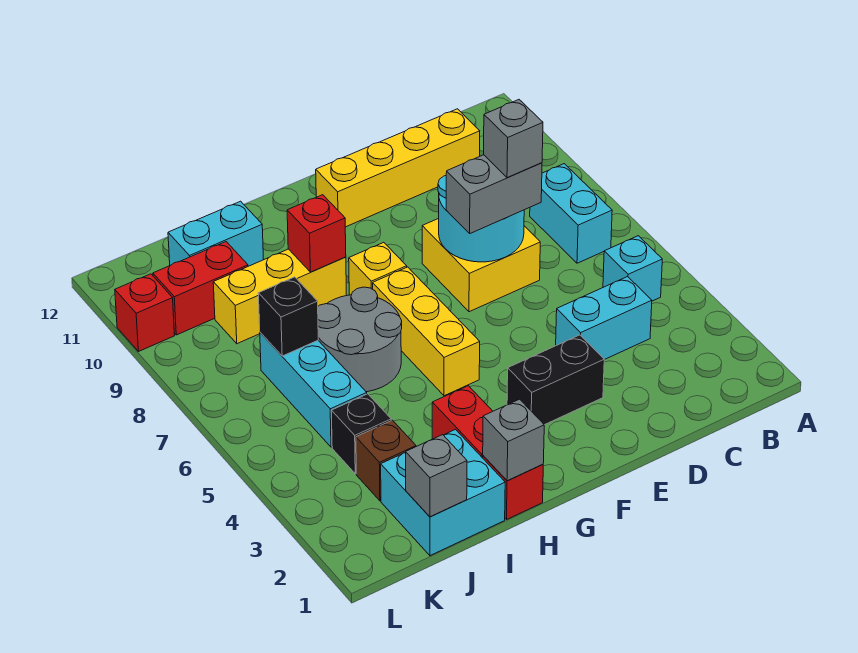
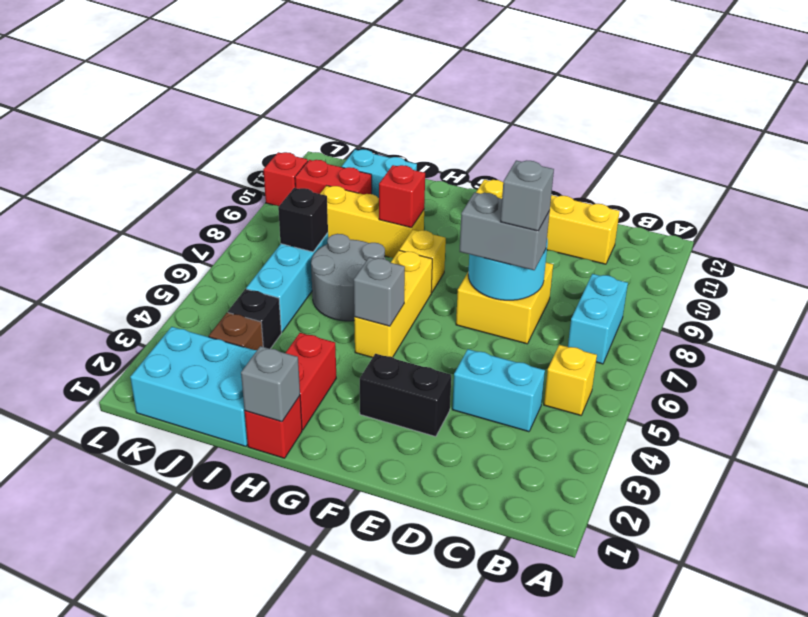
cyan brick B5 level 1 -> yellow brick B5 level 1
cyan brick I1:J2 level 1 -> cyan brick I1:K2 level 1
grey brick J1 level 2 -> grey brick G5 level 2

